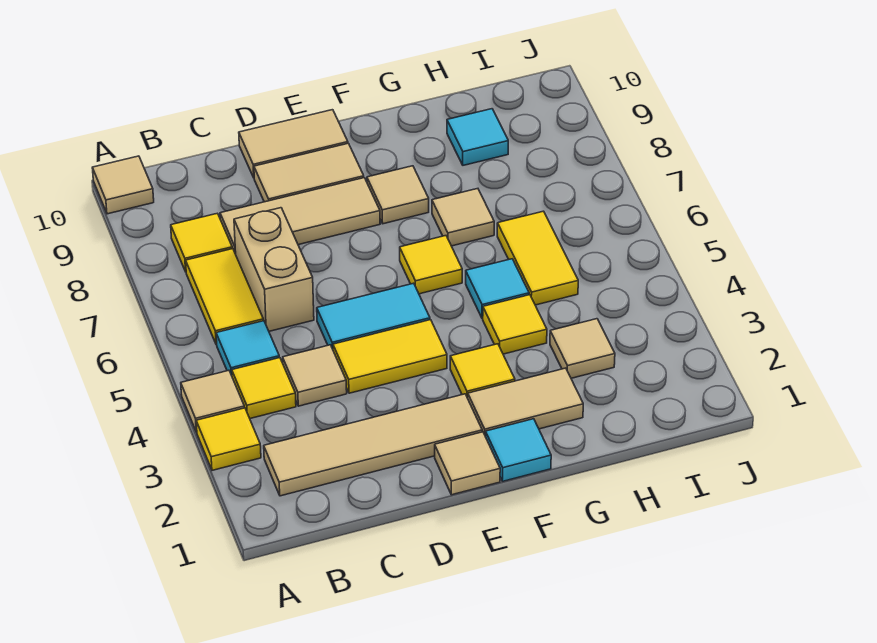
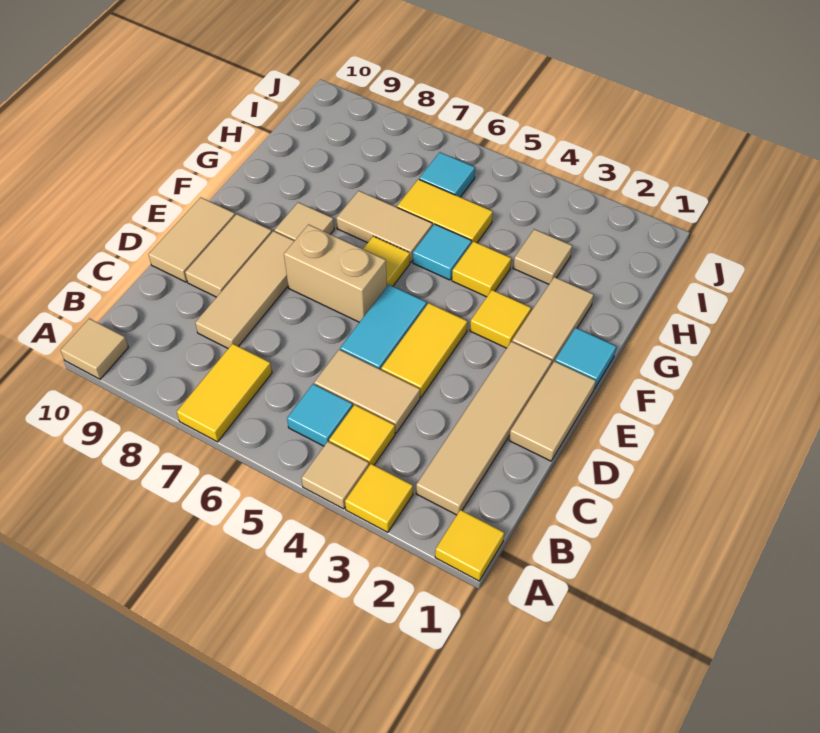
yellow tile B6:B7 level 1 -> yellow tile A7:B7 level 1
yellow tile B8 level 1 -> yellow tile A1 level 1
tan tile C4 level 1 -> tan tile C4:C5 level 1
tan brick C6:C7 level 1 -> tan brick E6:E7 level 1
tan tile E1 level 1 -> tan tile D1:E1 level 1
tan tile G7 level 1 -> tan tile G6:G7 level 1
cyan tile H9 level 1 -> cyan tile I6 level 1

